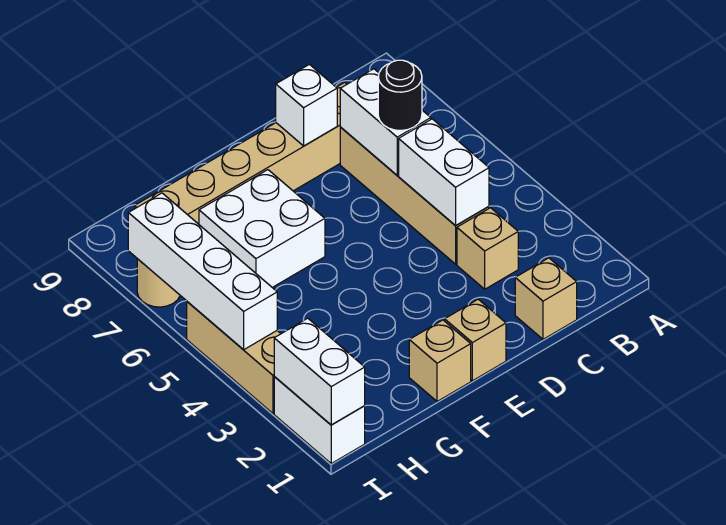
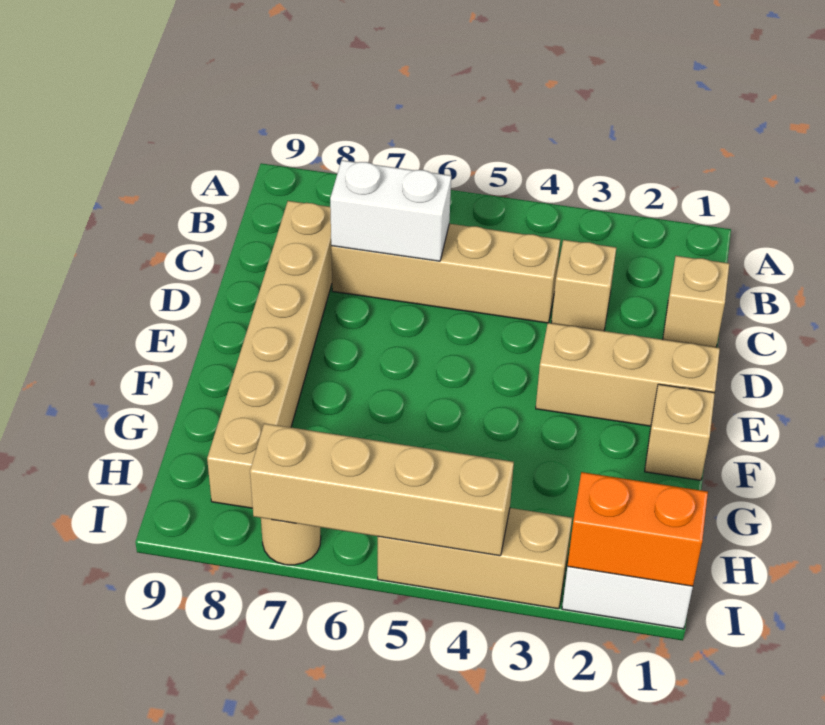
white brick C4:C5 level 2 -> none
black round brick C6 level 3 -> none
white brick D8 level 2 -> none
tan brick E1 level 1 -> tan brick E1:E3 level 1
white brick F6:G7 level 1 -> none
white brick I1:I2 level 2 -> orange brick I1:I2 level 2
white brick I4:I7 level 2 -> tan brick I4:I7 level 2

